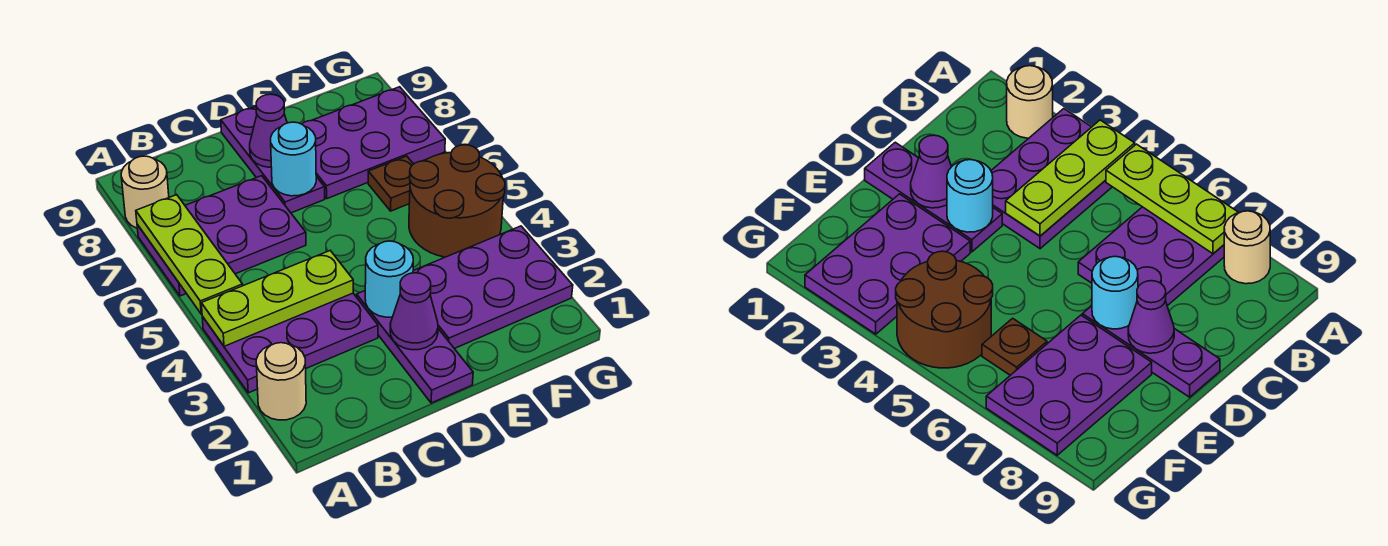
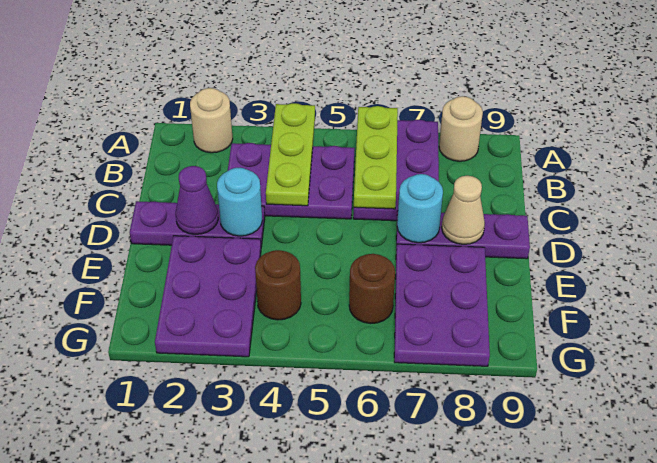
purple plate A3:C4 level 1 -> purple plate B3:C5 level 1
lime plate A5:A7 level 2 -> lime plate A6:C6 level 2
purple cone D8 level 2 -> tan cone D8 level 2
brown round brick F4:G5 level 1 -> brown round brick F4 level 1
brown plate F6 level 1 -> brown round brick F6 level 1

